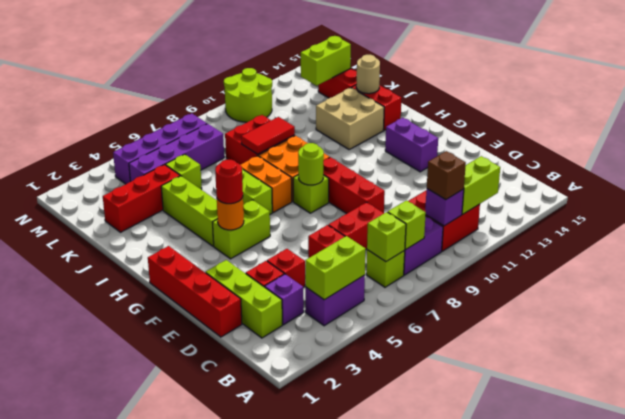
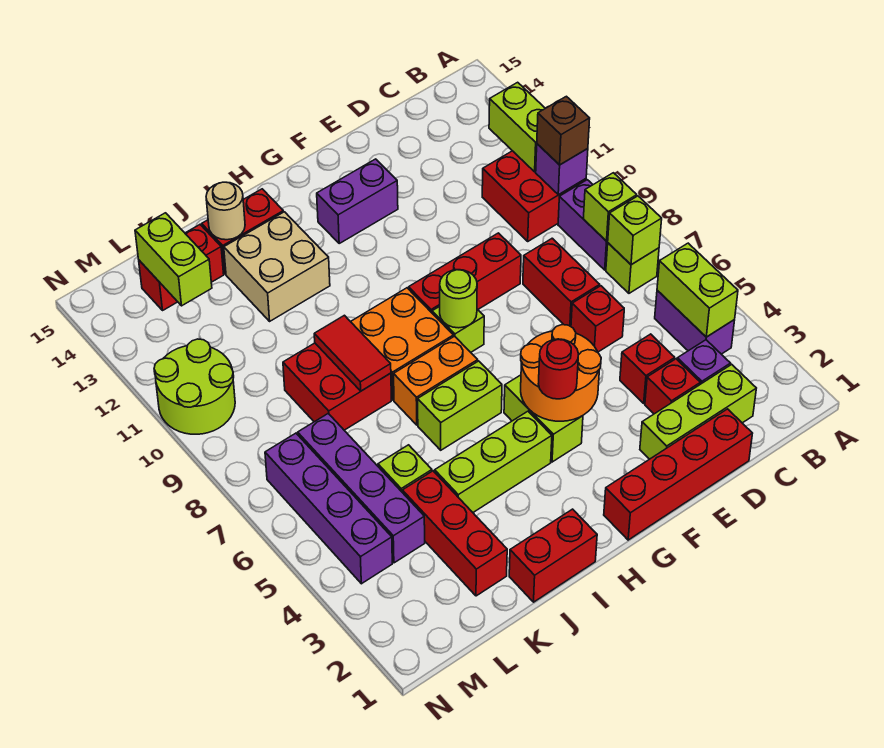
orange round brick G4 level 2 -> orange round brick F4:G5 level 2
none -> red brick I1:J1 level 1

